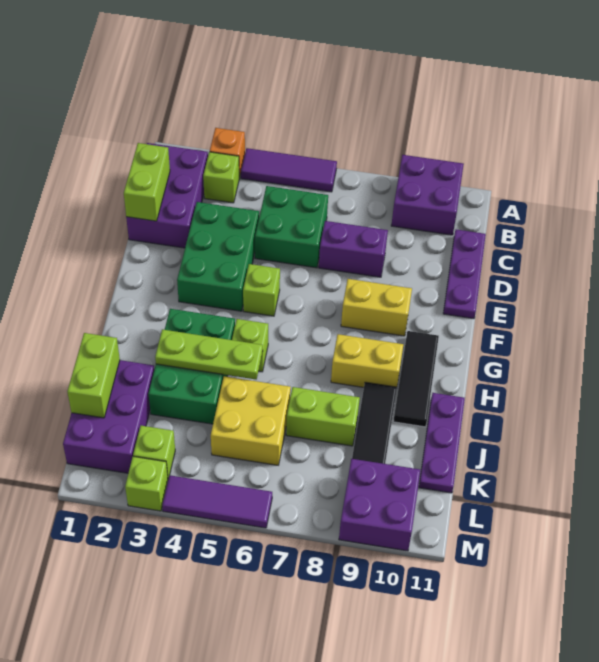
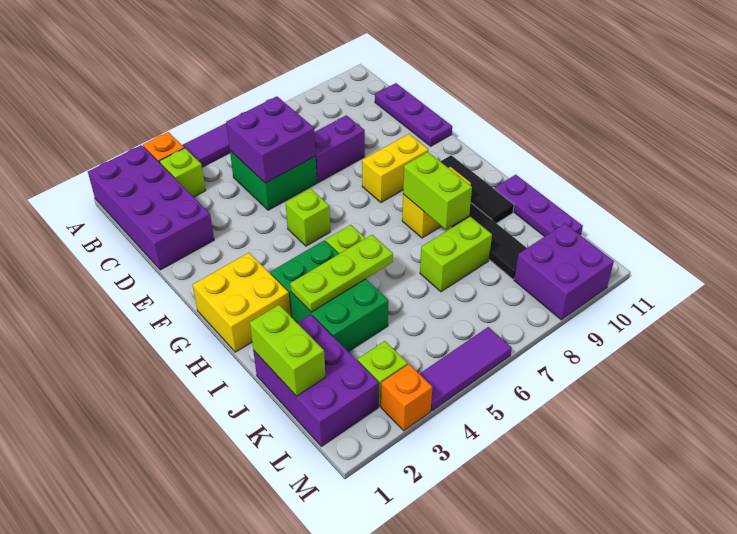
purple brick A9:B10 level 1 -> purple brick C5:D6 level 2
purple brick B1:D2 level 1 -> purple brick A1:D2 level 1
lime brick C1:D1 level 2 -> lime brick H8:I8 level 2
green brick D3:F4 level 1 -> none
yellow brick J5:K6 level 1 -> yellow brick G1:H2 level 1
lime brick M3 level 1 -> orange brick M3 level 1

